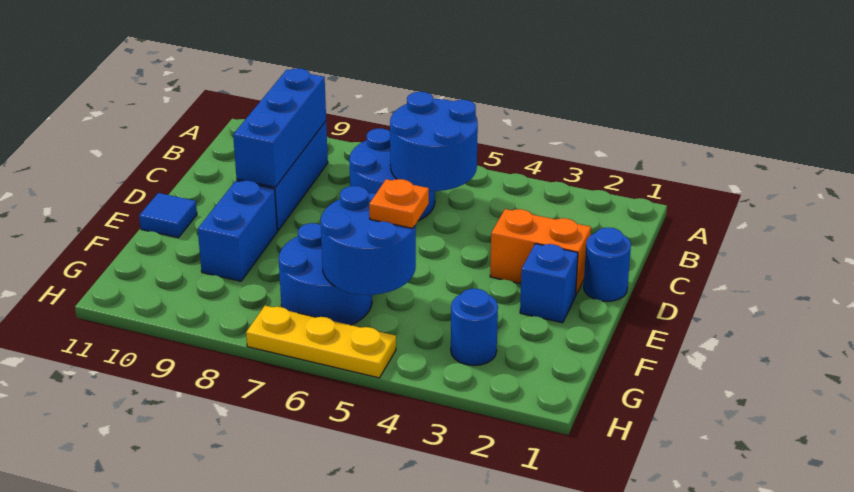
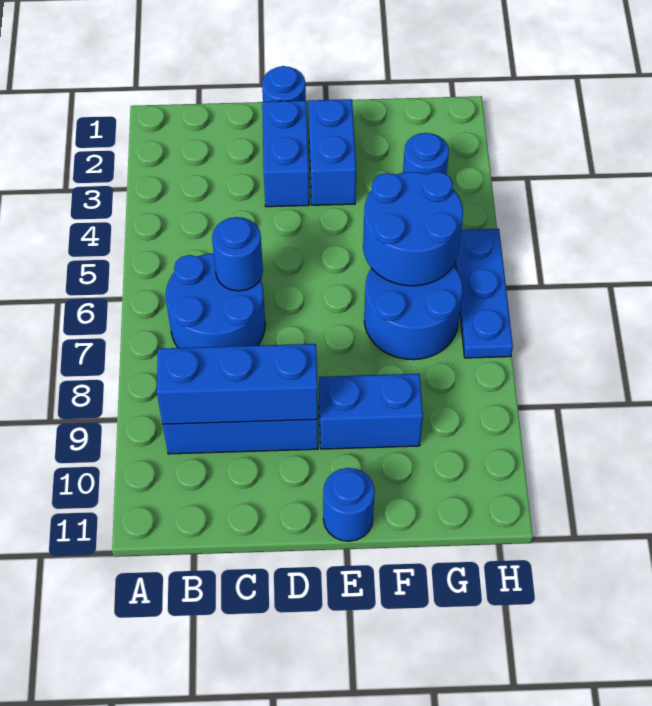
blue round brick B5:C6 level 2 -> blue round brick C6 level 2
orange brick D2:D3 level 1 -> blue brick D2:D3 level 1
blue brick E2 level 1 -> blue brick E2:E3 level 1
blue tile E11 level 1 -> blue round brick E11 level 1
orange plate F5 level 3 -> none
yellow plate H5:H7 level 1 -> blue plate H5:H7 level 1

